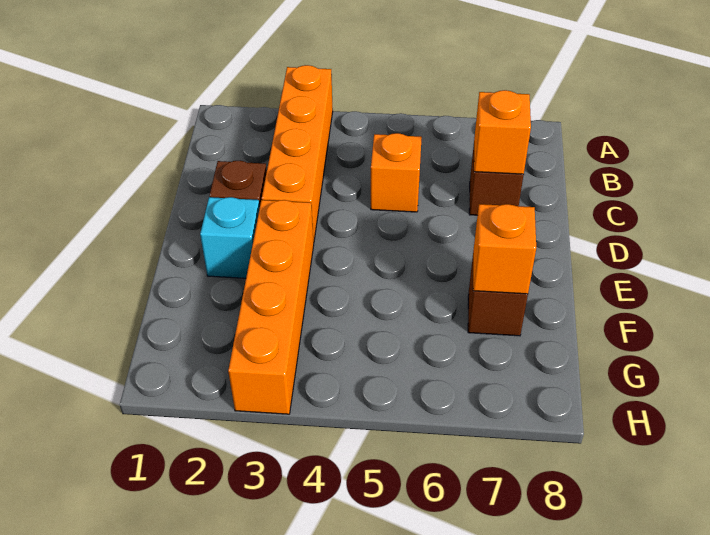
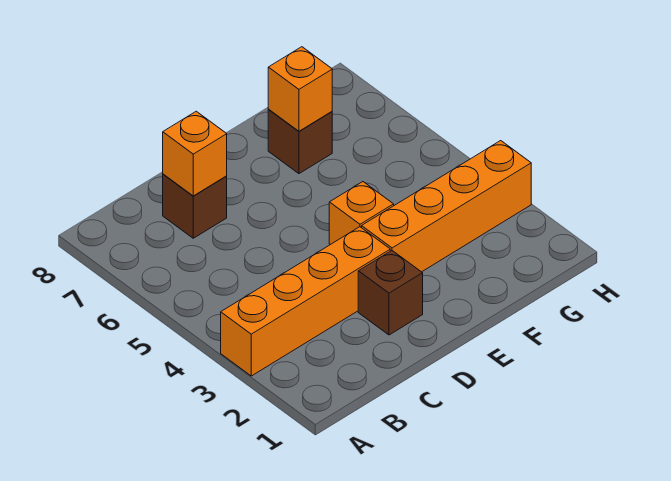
orange brick C5 level 1 -> orange brick E4 level 1
cyan brick E2 level 1 -> none

